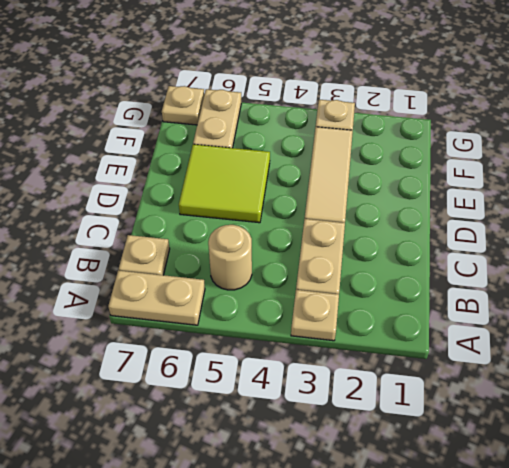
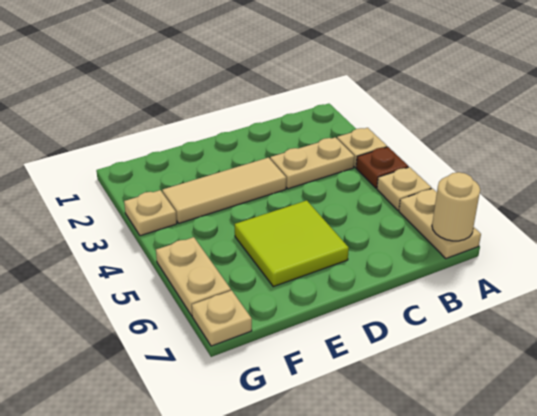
none -> brown plate A4 level 1
tan round brick B5 level 1 -> tan round brick A7 level 2
tan plate B7 level 1 -> tan plate A5 level 1
tan plate F6:G6 level 1 -> tan plate G5:G6 level 1

